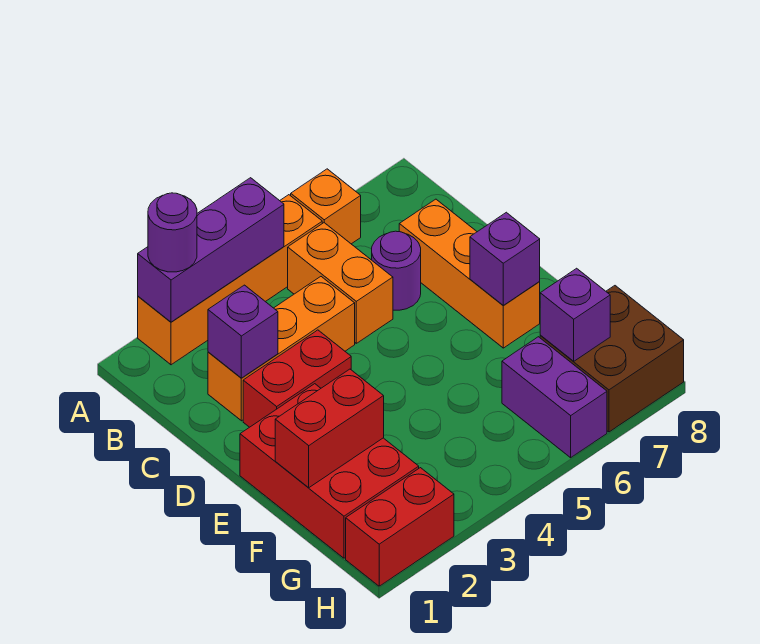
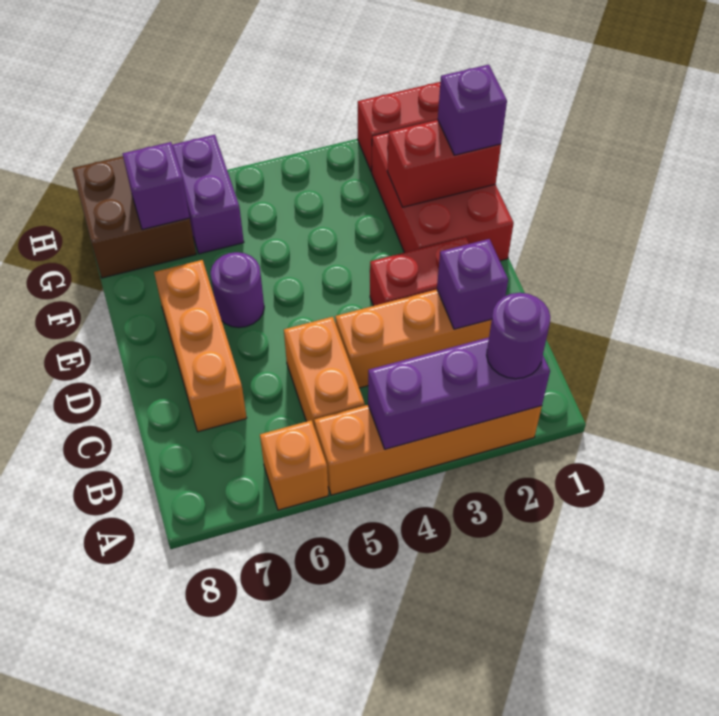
purple round brick C6 level 1 -> purple round brick E6 level 1
purple brick E7 level 2 -> purple brick F1 level 3

